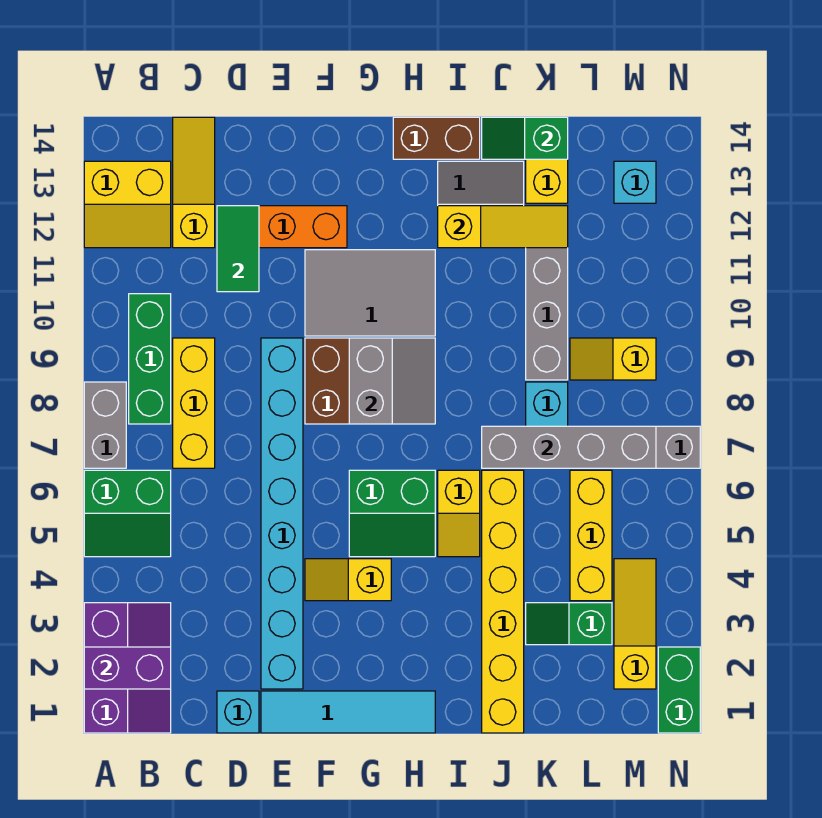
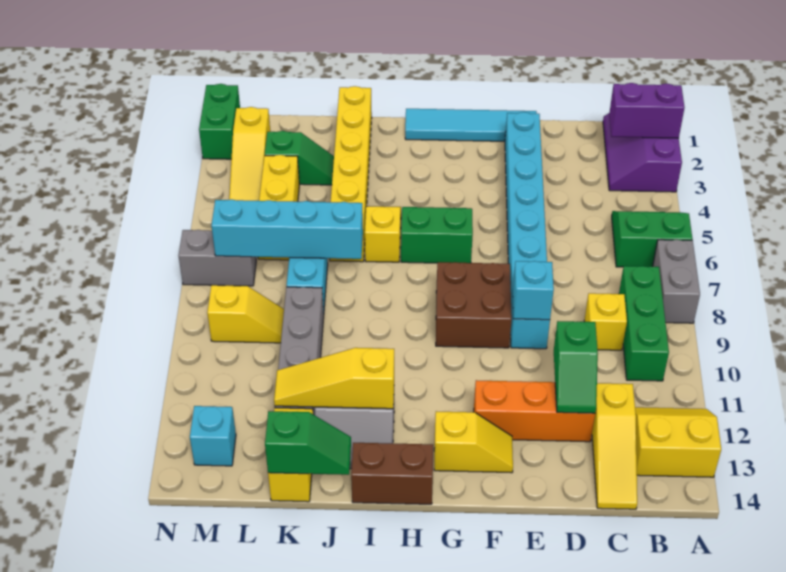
yellow brick C7:C9 level 1 -> yellow brick C9 level 1
cyan brick D1 level 1 -> cyan brick E9 level 2
green tile D11:D12 level 2 -> green slope D11:D12 level 2 top 11
yellow slope F4:G4 level 1 top G -> yellow slope F13:G13 level 1 top G
grey tile F10:H11 level 1 -> none
grey slope G8:H9 level 2 top G -> none
grey brick J7:M7 level 2 -> cyan brick J7:M7 level 2

